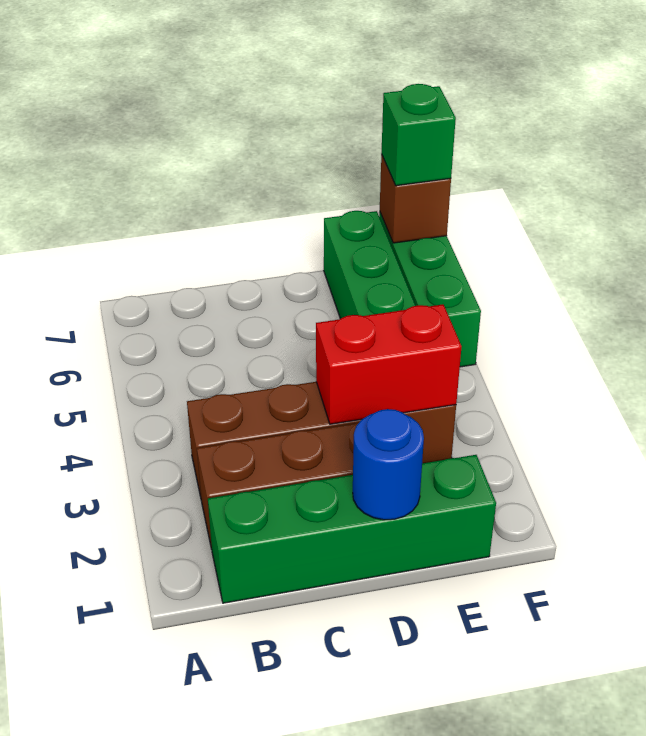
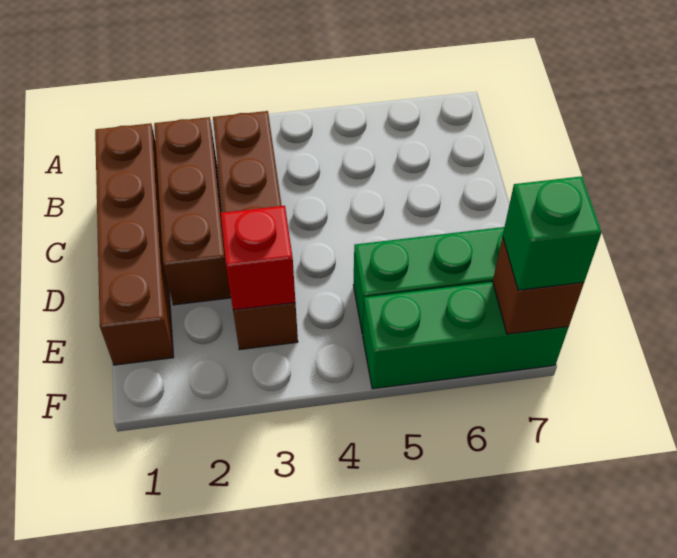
green brick B1:E1 level 1 -> brown brick B1:E1 level 1
blue round brick D1 level 2 -> none
red brick D3:E3 level 2 -> red brick E3 level 2

